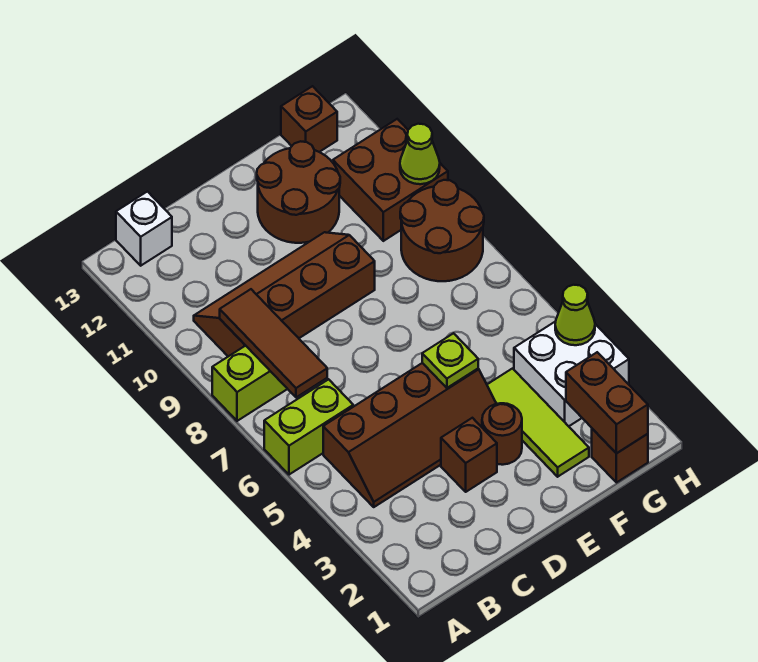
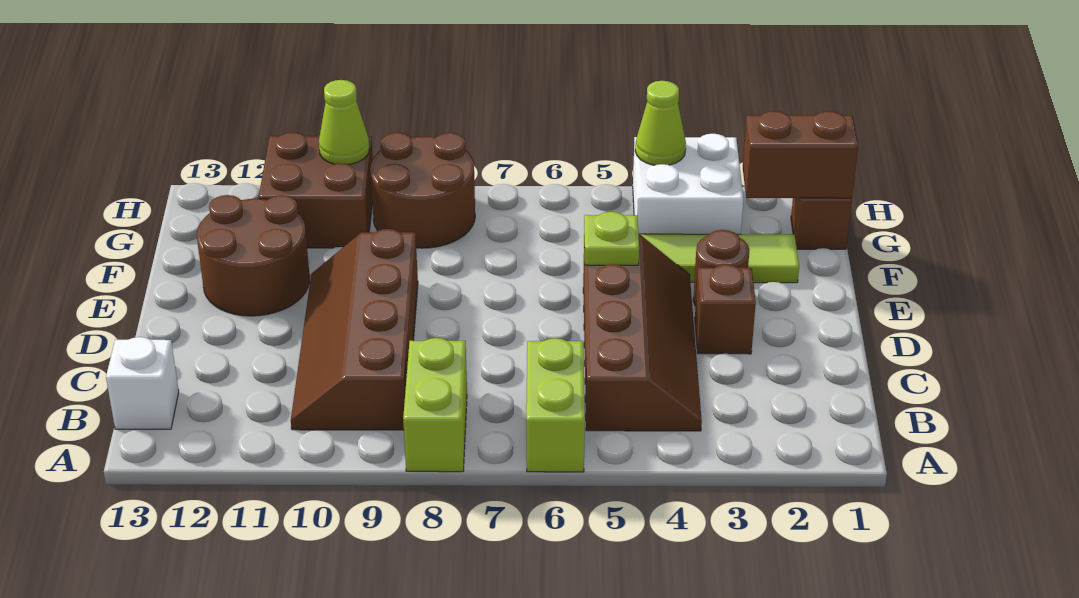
brown tile B7:B9 level 2 -> none
brown brick G13 level 1 -> none

